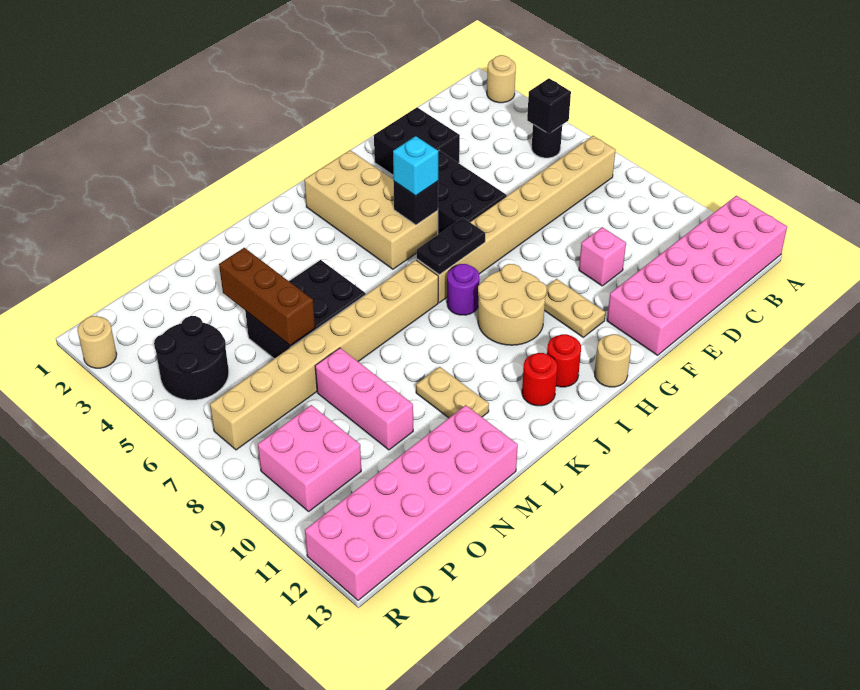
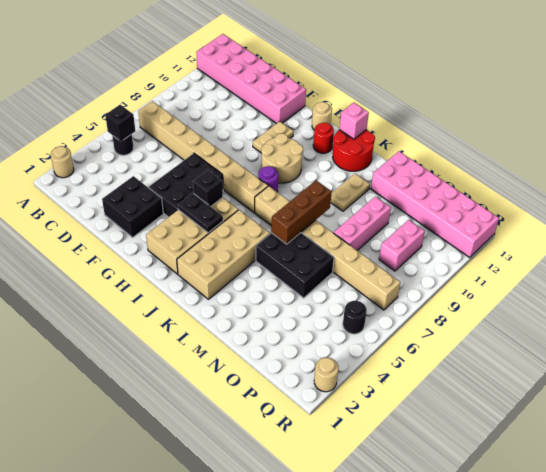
pink brick E10 level 1 -> pink brick J13 level 2
cyan brick H5 level 3 -> none
black plate H7:I7 level 2 -> black plate H4:I4 level 2
none -> tan brick J2:K5 level 1
red round brick J12 level 1 -> red round brick J12:K13 level 1
brown brick N4:N6 level 2 -> brown brick L6:L8 level 2
black round brick P4:Q5 level 1 -> black round brick Q5 level 1
pink brick P9:Q10 level 1 -> pink brick P9:P10 level 1

